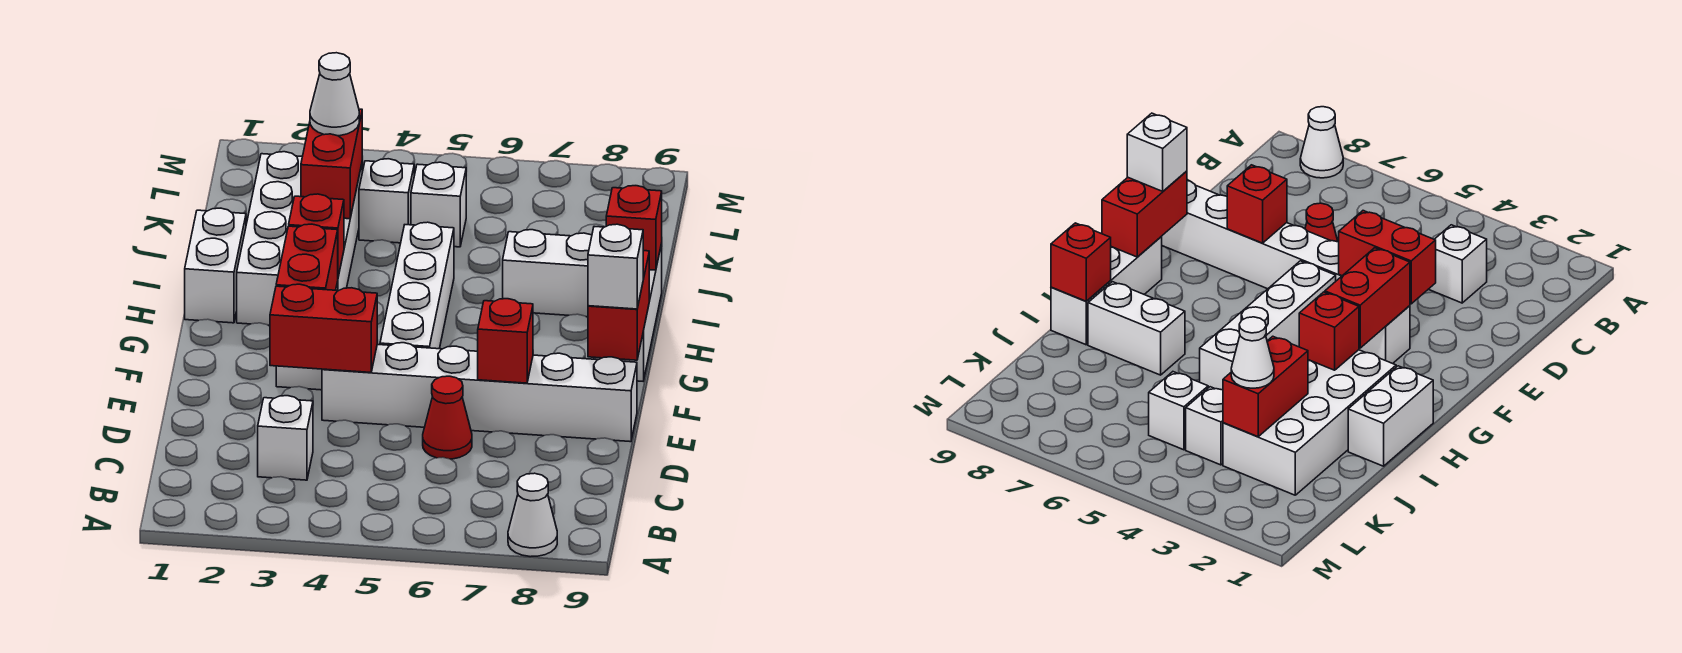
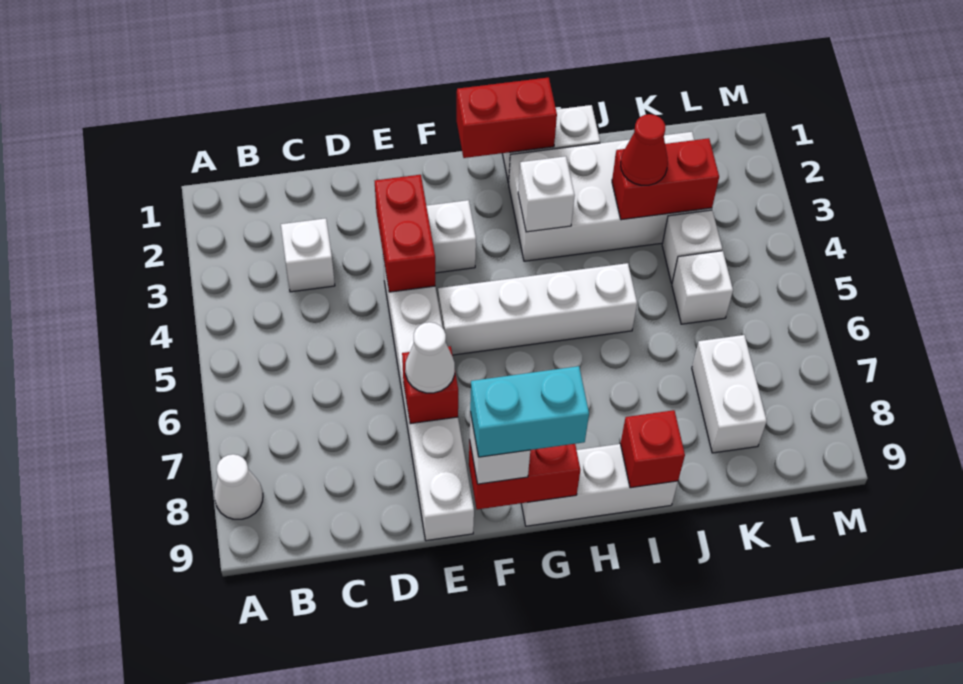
red cone D6 level 1 -> red cone J3 level 3
red brick F3:G3 level 2 -> red brick G1:H1 level 2
none -> cyan brick F9:G9 level 4
red brick H3 level 2 -> white brick H3 level 2
white brick I7:I8 level 1 -> white brick K7:K8 level 1
white cone K3 level 3 -> white cone E7 level 3

